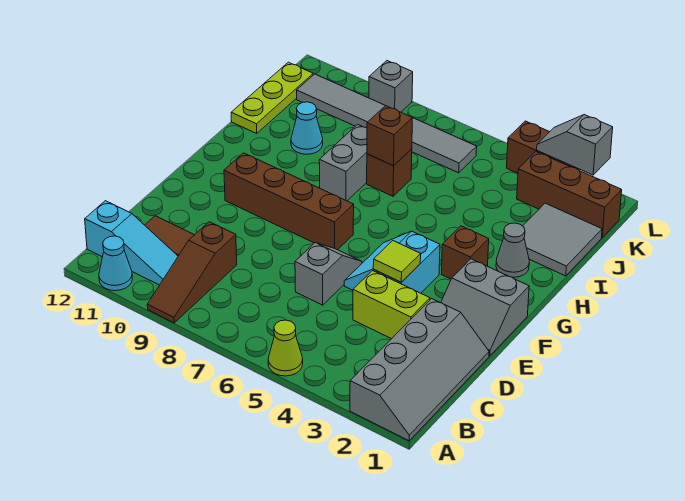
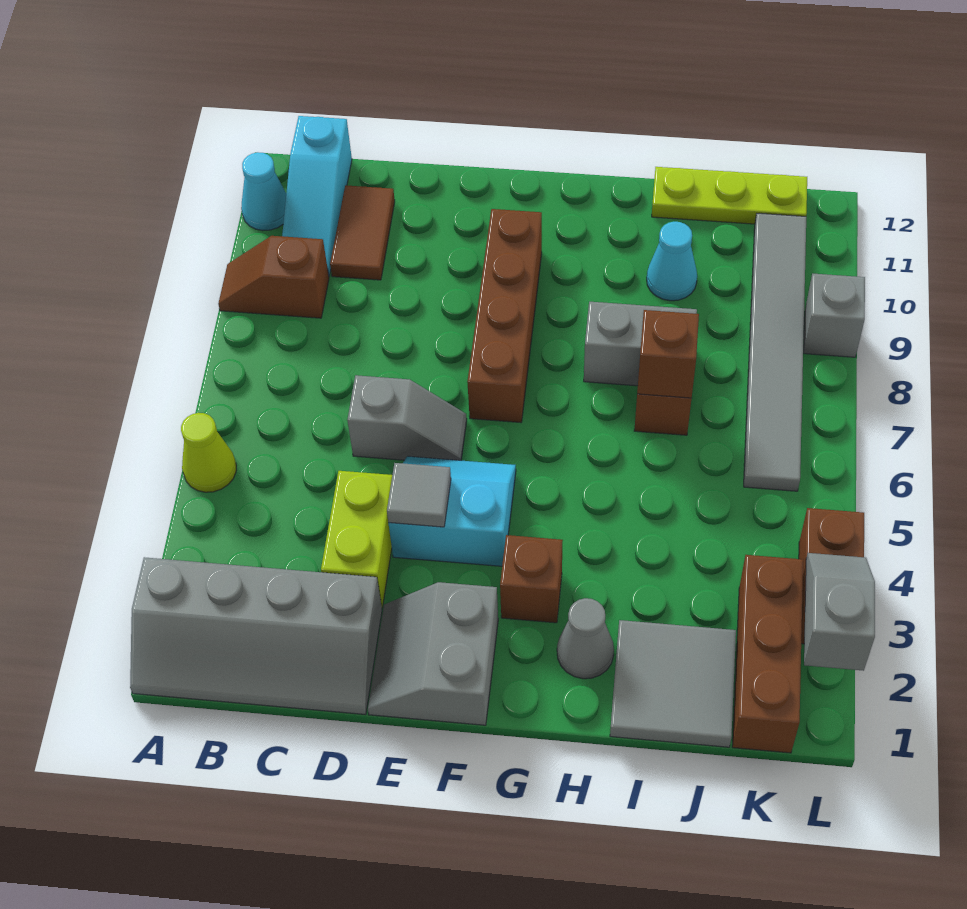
brown slope A9:C9 level 1 top C -> brown slope A9:B9 level 1 top B
lime tile E4 level 2 -> grey tile E4 level 2

